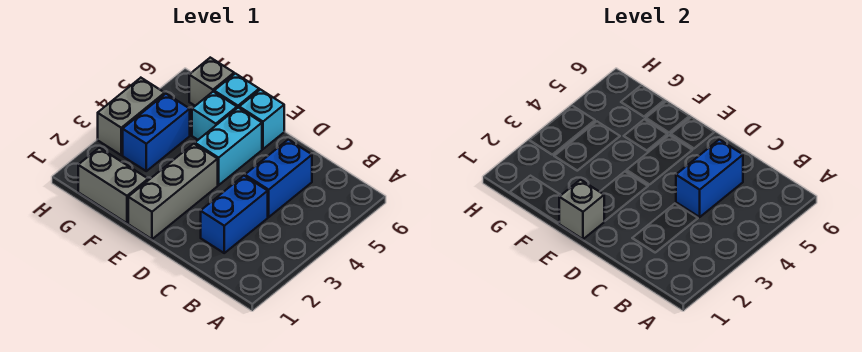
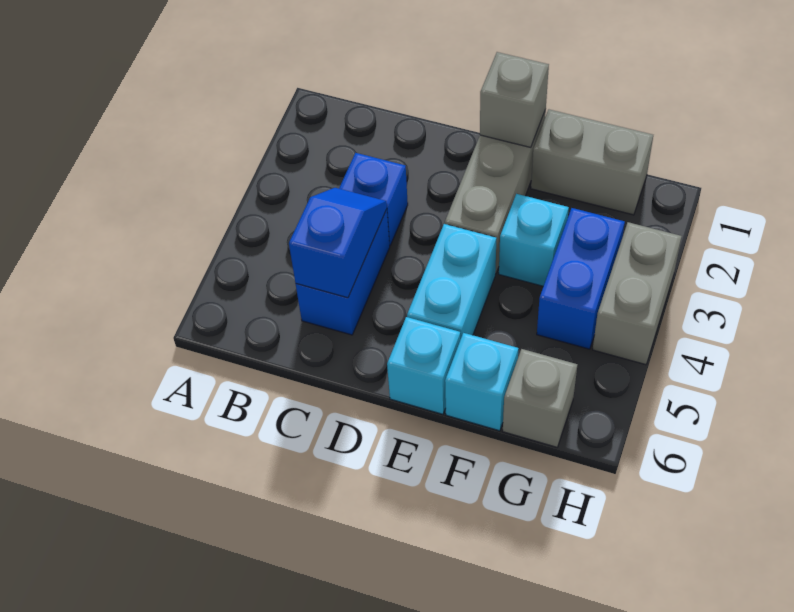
blue brick C2:C3 level 1 -> blue brick C3 level 1
blue brick C4:C5 level 2 -> blue slope C4:C5 level 2 top 5
cyan brick F5 level 1 -> cyan brick F3 level 1

